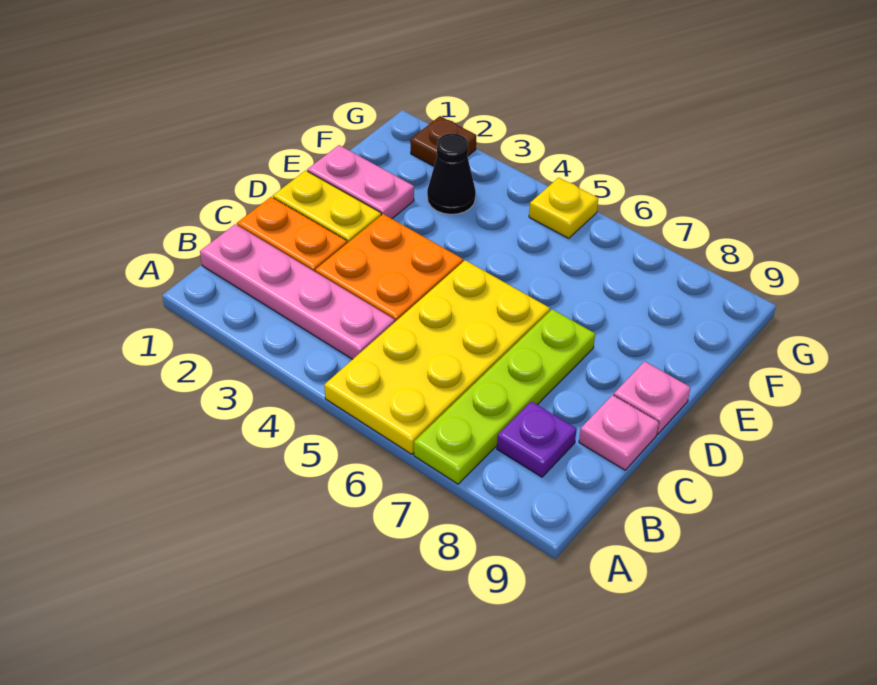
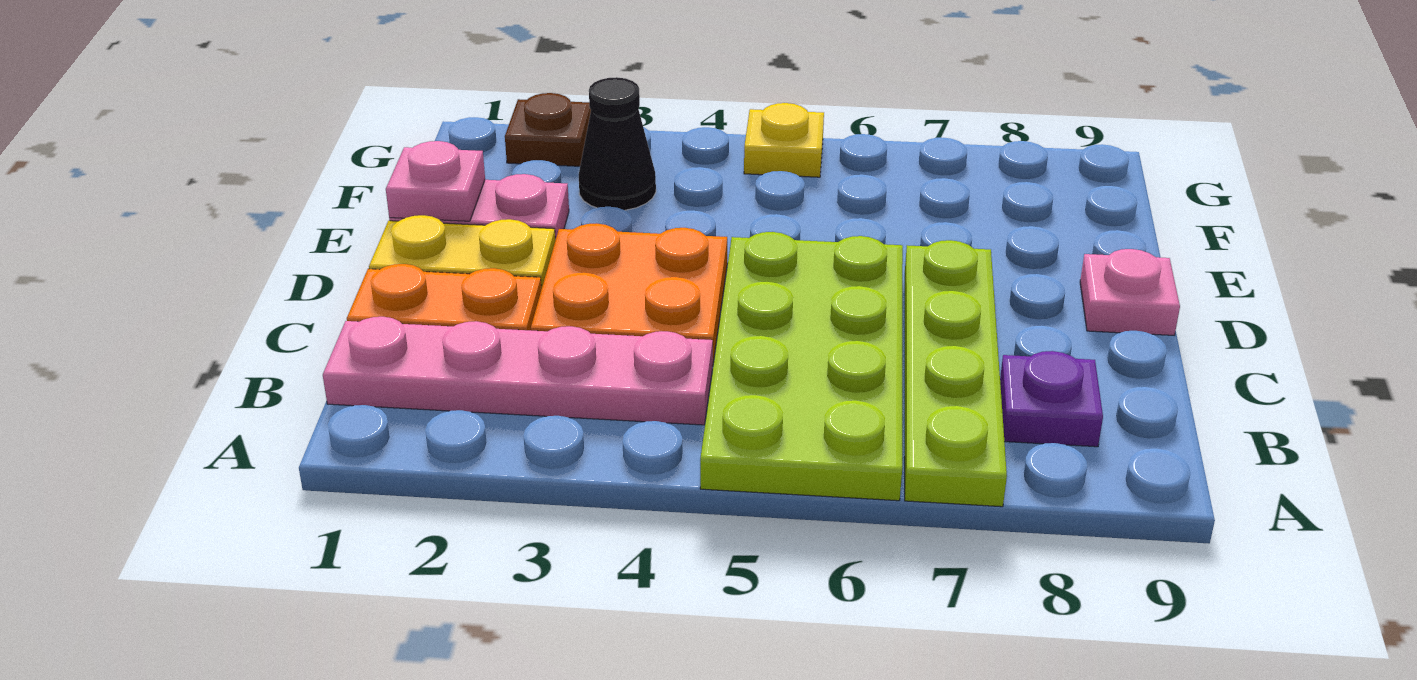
yellow plate A5:D6 level 1 -> lime plate A5:D6 level 1
pink plate C9 level 1 -> pink plate E1 level 2

